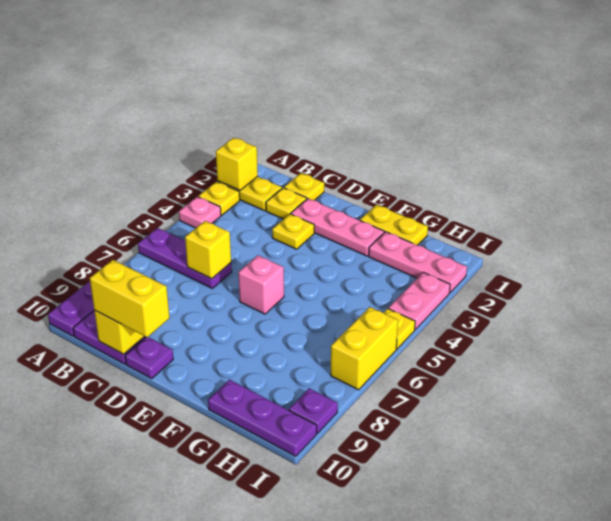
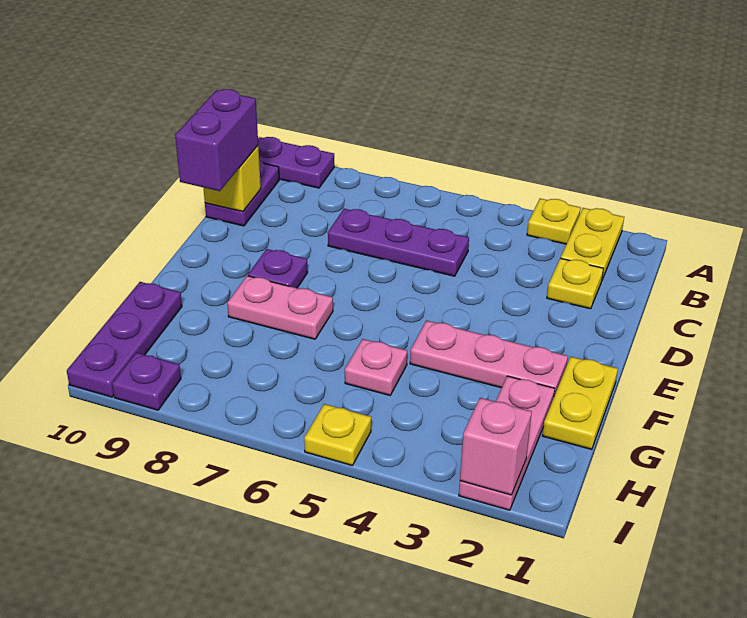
yellow brick A2 level 2 -> none
pink plate A4 level 1 -> pink plate G5 level 1
purple plate A6:C6 level 1 -> purple plate C5:C7 level 1
yellow plate C1 level 1 -> none
yellow brick C6 level 2 -> none
yellow brick C10:D10 level 3 -> purple brick C10:D10 level 3
pink plate D2:F2 level 1 -> pink plate F2:F4 level 1
yellow plate D3 level 1 -> none
purple plate D10 level 1 -> purple plate E8 level 1
pink brick E6 level 1 -> pink brick I2 level 2
pink plate I3:I4 level 1 -> pink plate F7:F8 level 1
yellow brick I6:I7 level 1 -> none

